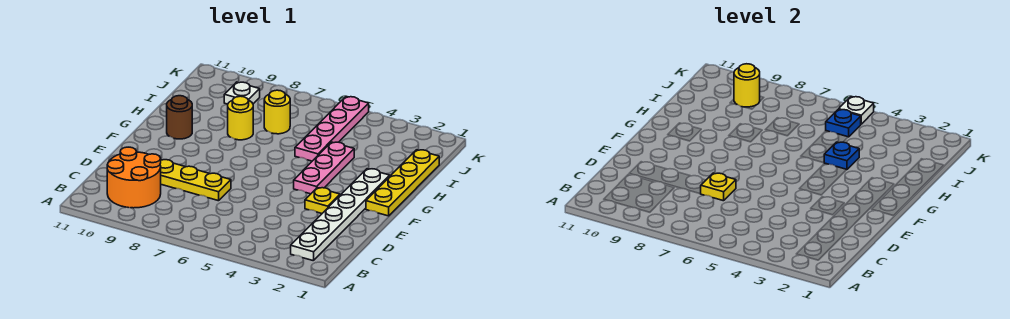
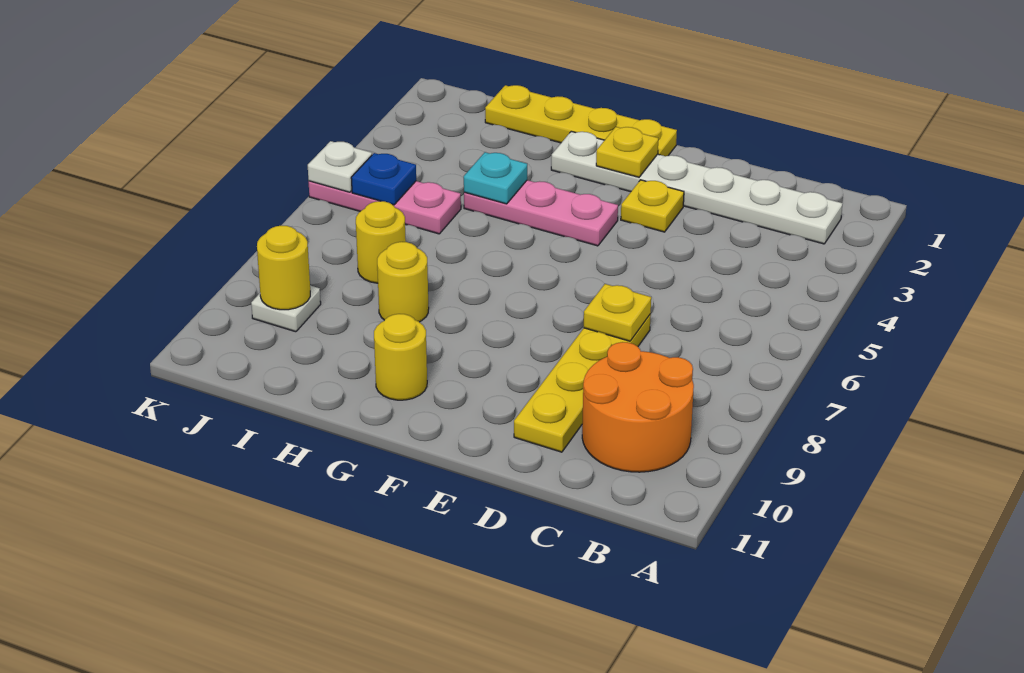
none -> yellow plate F2 level 2
brown round brick G10 level 1 -> yellow round brick G10 level 1
blue plate H4 level 2 -> cyan plate H4 level 2
pink plate H5:K5 level 1 -> pink plate I5:K5 level 1

